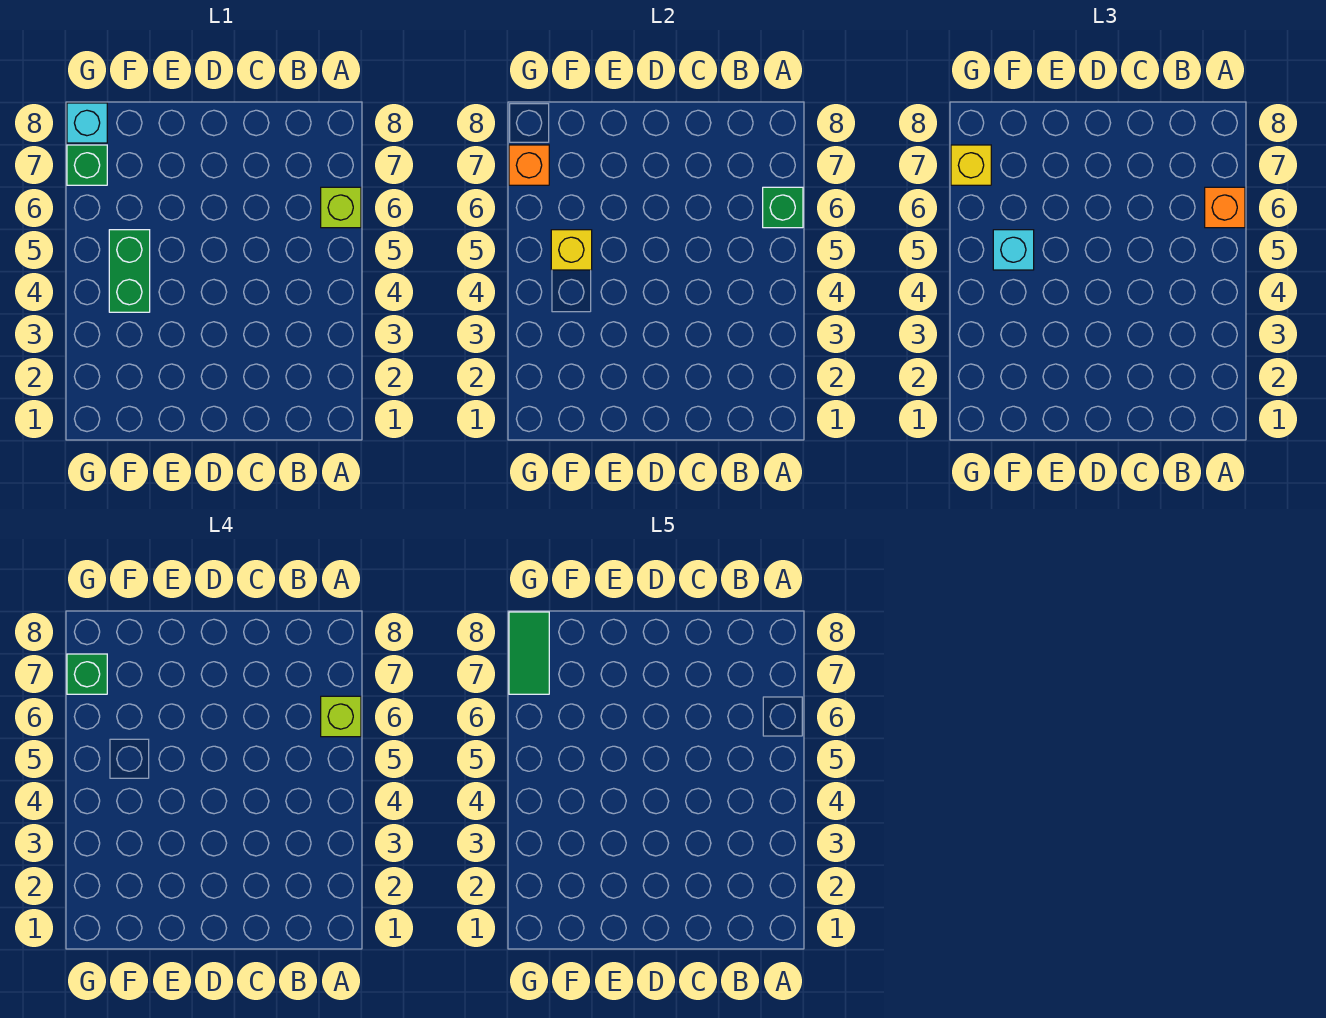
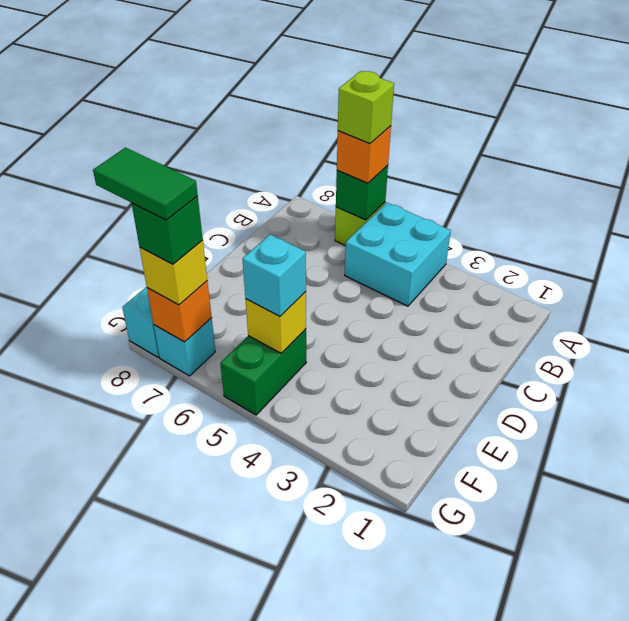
none -> cyan brick A4:B5 level 1
green brick F4:F5 level 1 -> green brick F5:G5 level 1
green brick G7 level 1 -> cyan brick G7 level 1

